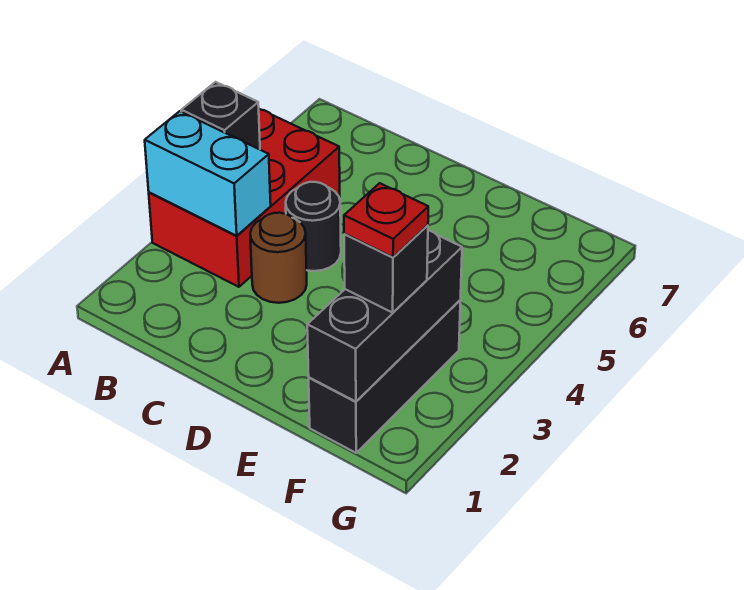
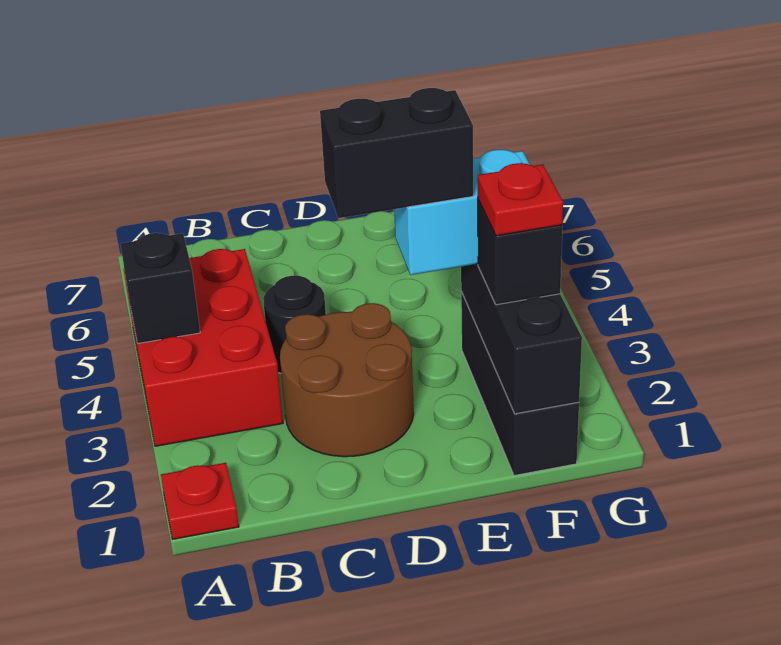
none -> red plate A1 level 1
cyan brick A3:B3 level 2 -> cyan brick E3:F3 level 3
brown round brick C3 level 1 -> brown round brick C2:D3 level 1
none -> black brick D3:E3 level 4

